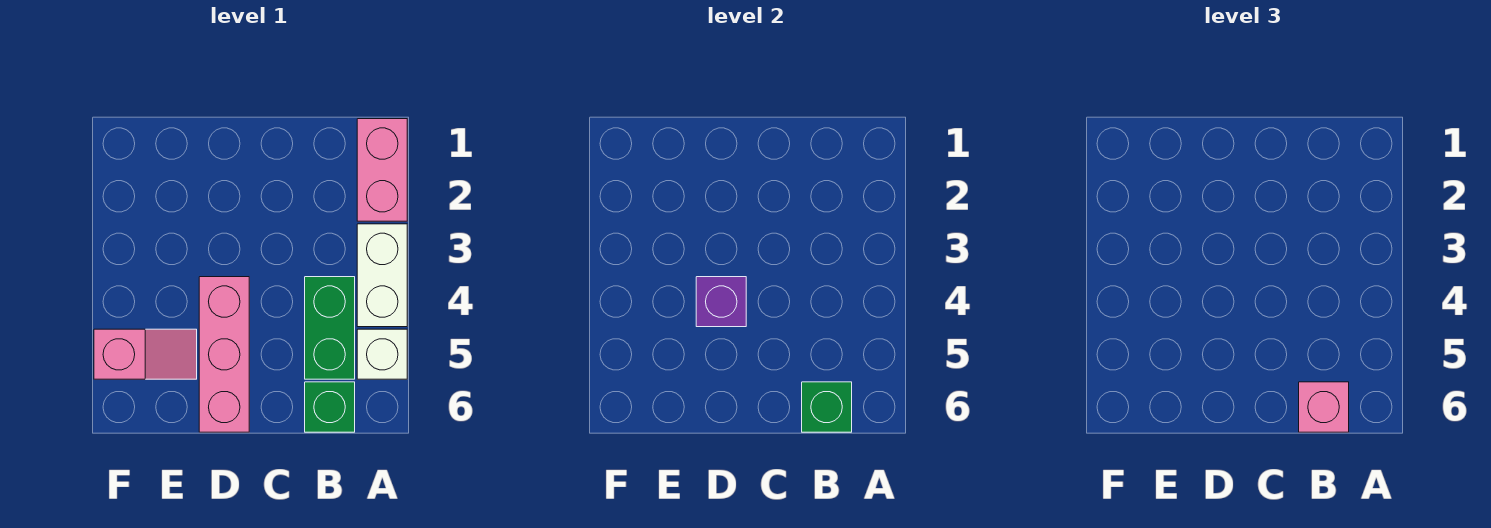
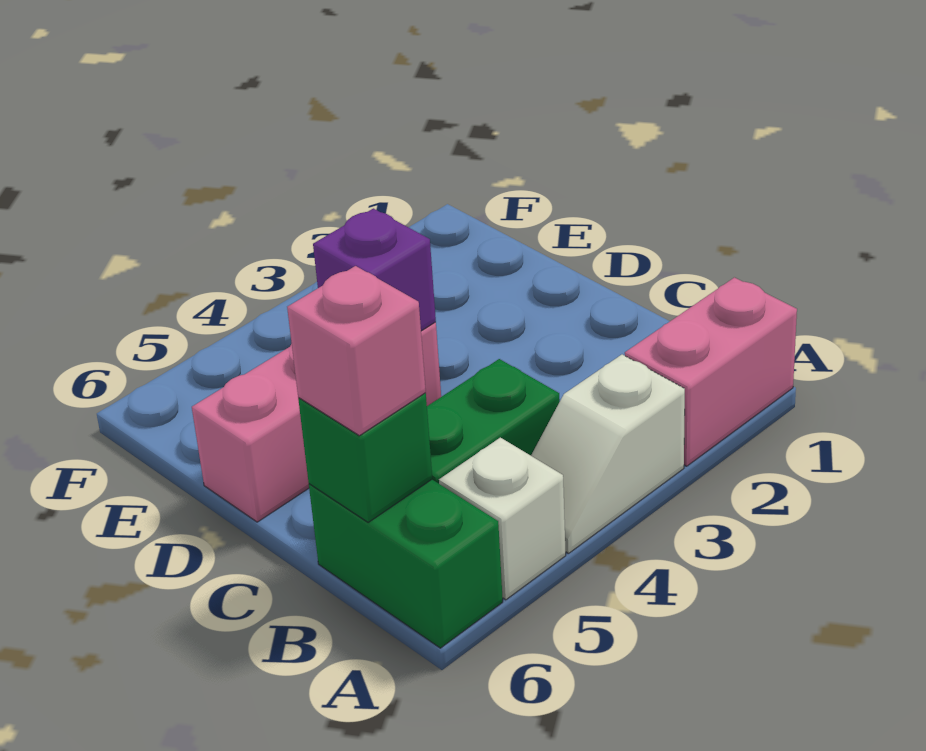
white brick A3:A4 level 1 -> white slope A3:A4 level 1 top 3
green brick B6 level 1 -> green brick A6:B6 level 1
pink slope E5:F5 level 1 top F -> none

